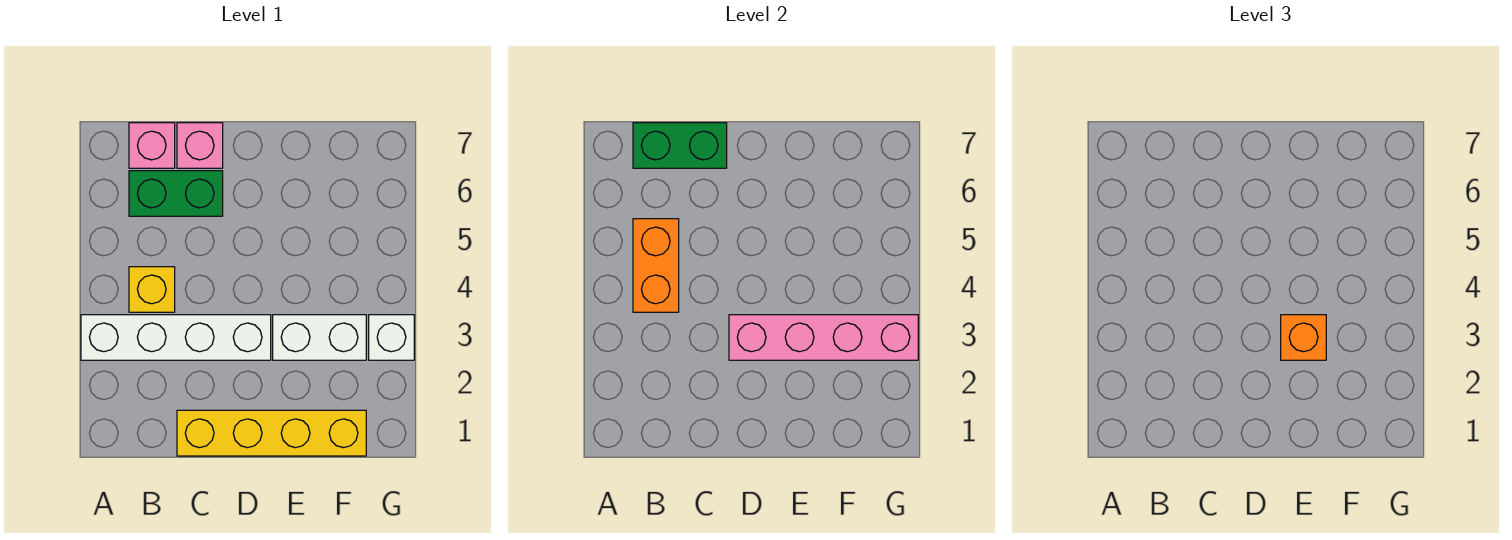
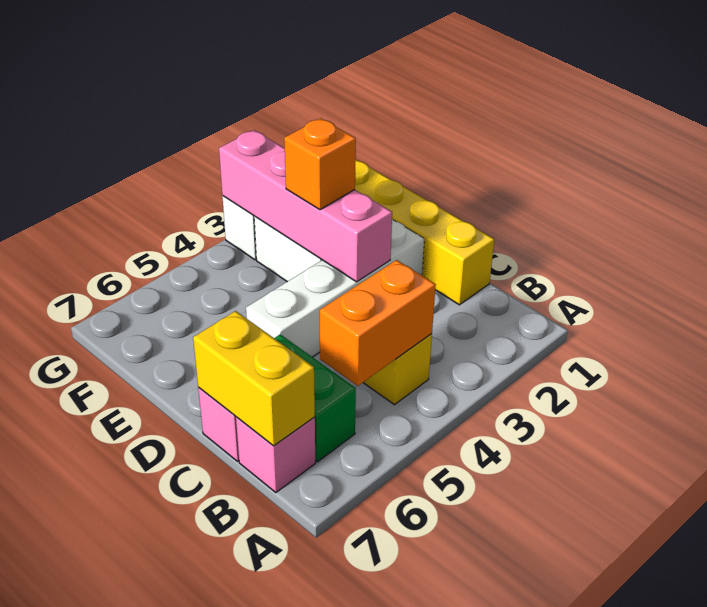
white brick A3:D3 level 1 -> white brick D2:D5 level 1
green brick B7:C7 level 2 -> yellow brick B7:C7 level 2

